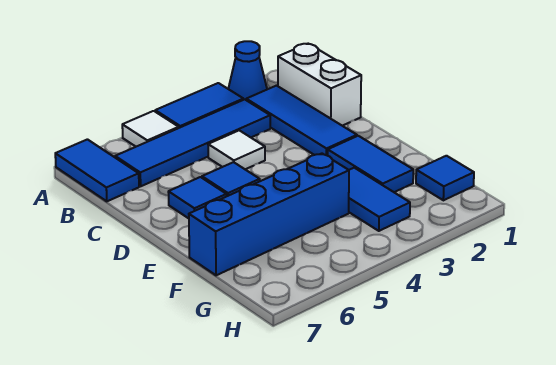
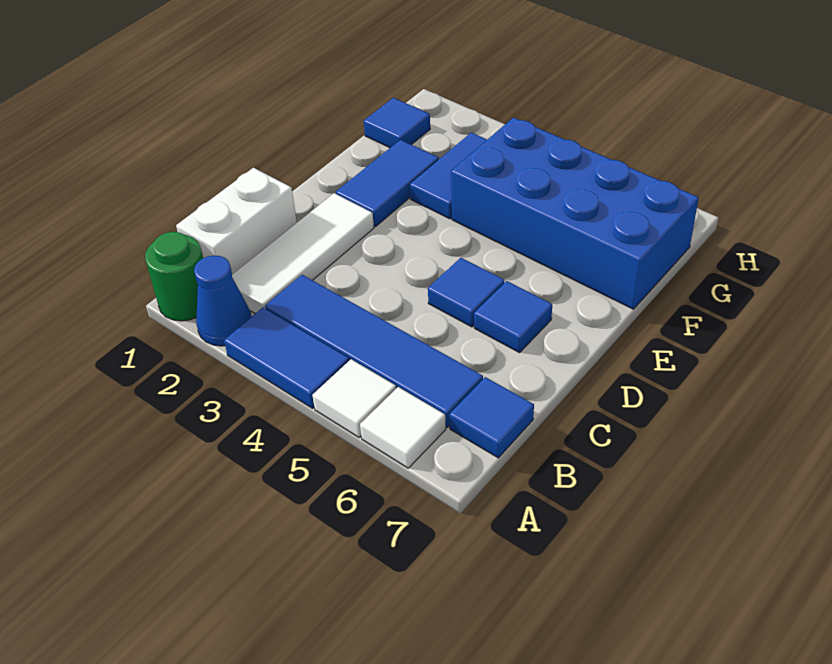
none -> green round brick A1 level 1
blue tile A7:B7 level 1 -> blue tile B7 level 1
blue tile B2:D2 level 1 -> white tile B2:D2 level 1
white tile C4 level 1 -> white tile A6 level 1
blue brick F4:F7 level 1 -> blue brick F4:G7 level 1

